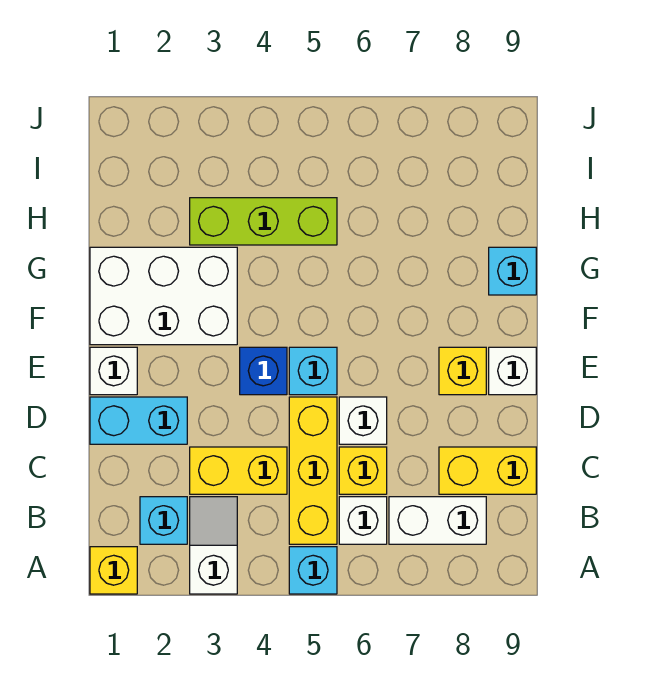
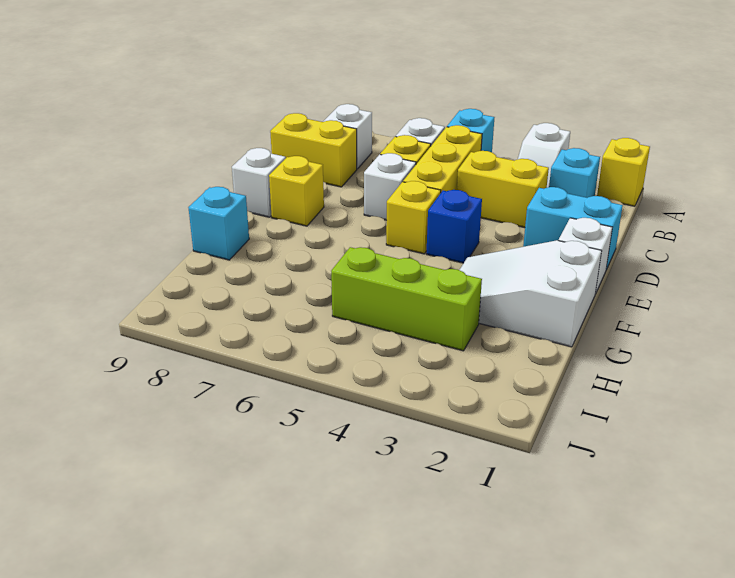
white brick B7:B8 level 1 -> white brick B8 level 1
cyan brick E5 level 1 -> yellow brick E5 level 1
white brick F1:G3 level 1 -> white slope F1:G3 level 1 top 1

